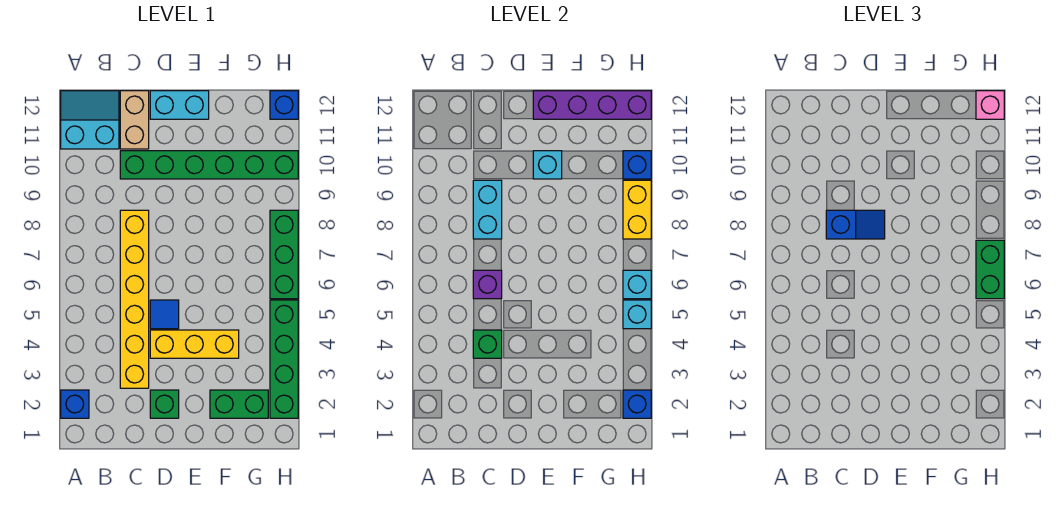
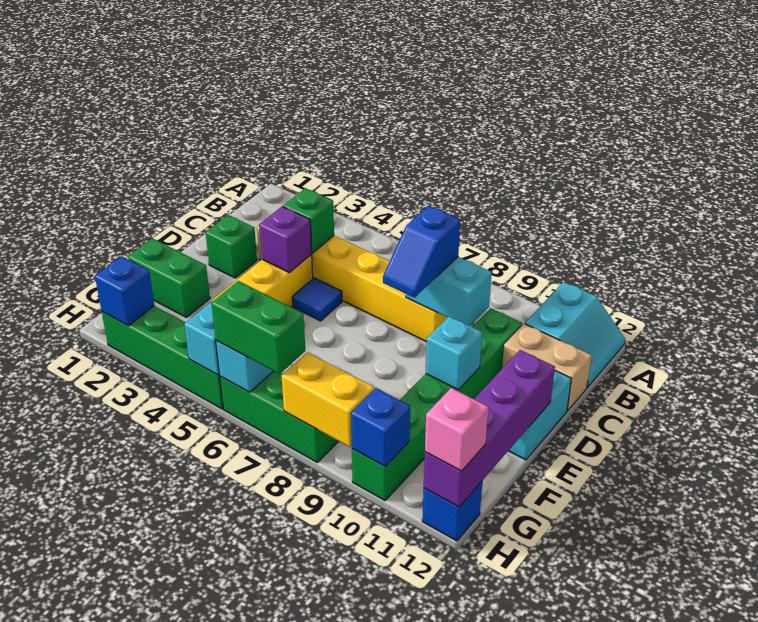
blue brick A2 level 1 -> none
purple brick C6 level 2 -> purple brick D4 level 2
green brick F2:G2 level 1 -> green brick F1:F2 level 1

